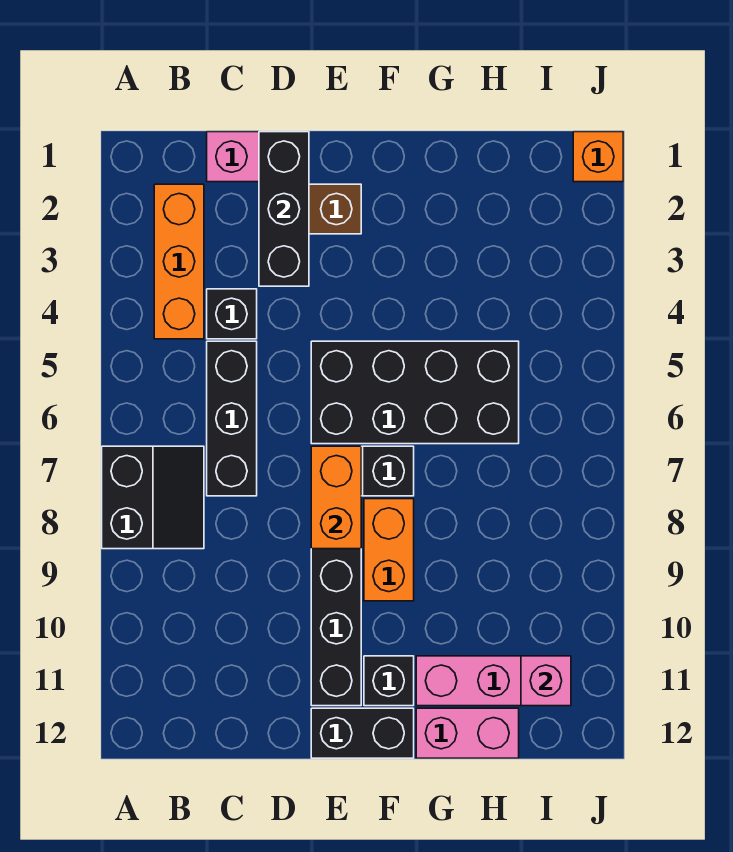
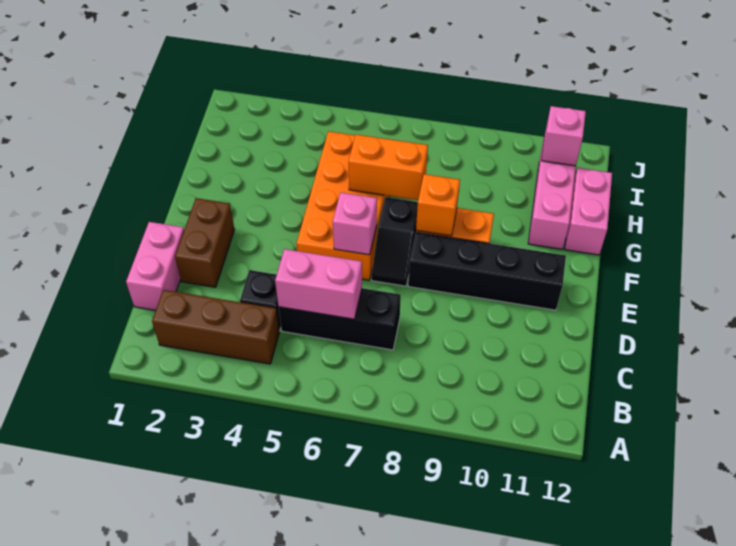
black slope A7:B8 level 1 top A -> none
orange brick B2:B4 level 1 -> brown brick B2:B4 level 1
none -> pink brick C5:C6 level 2
black brick D1:D3 level 2 -> none
black brick E5:H6 level 1 -> orange brick E5:H6 level 1
none -> pink brick E6 level 2
orange brick E7:E8 level 2 -> orange brick G6:G7 level 2
black brick E12:F12 level 1 -> none
black brick F11 level 1 -> none
orange brick J1 level 1 -> orange brick F8 level 2

